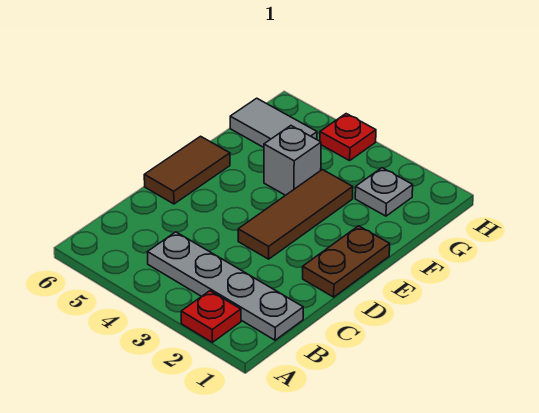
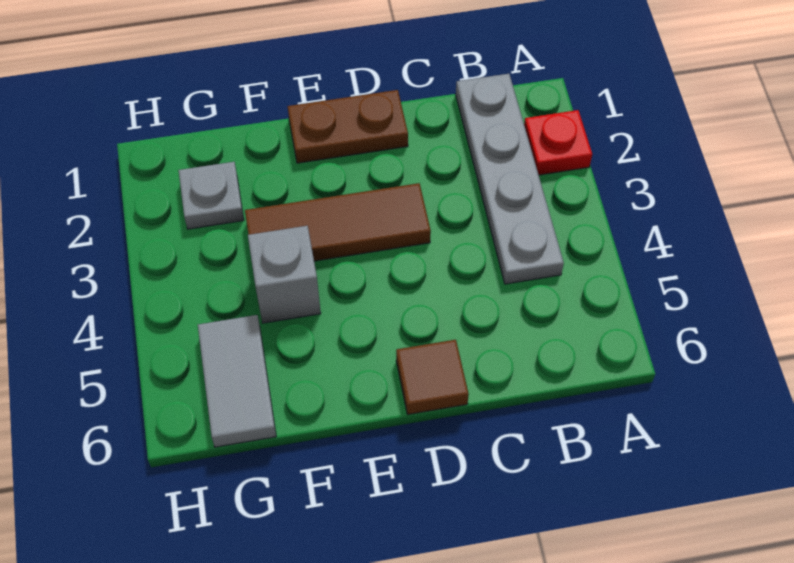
brown tile D6:E6 level 1 -> brown tile D6 level 1
red plate H4 level 1 -> none

